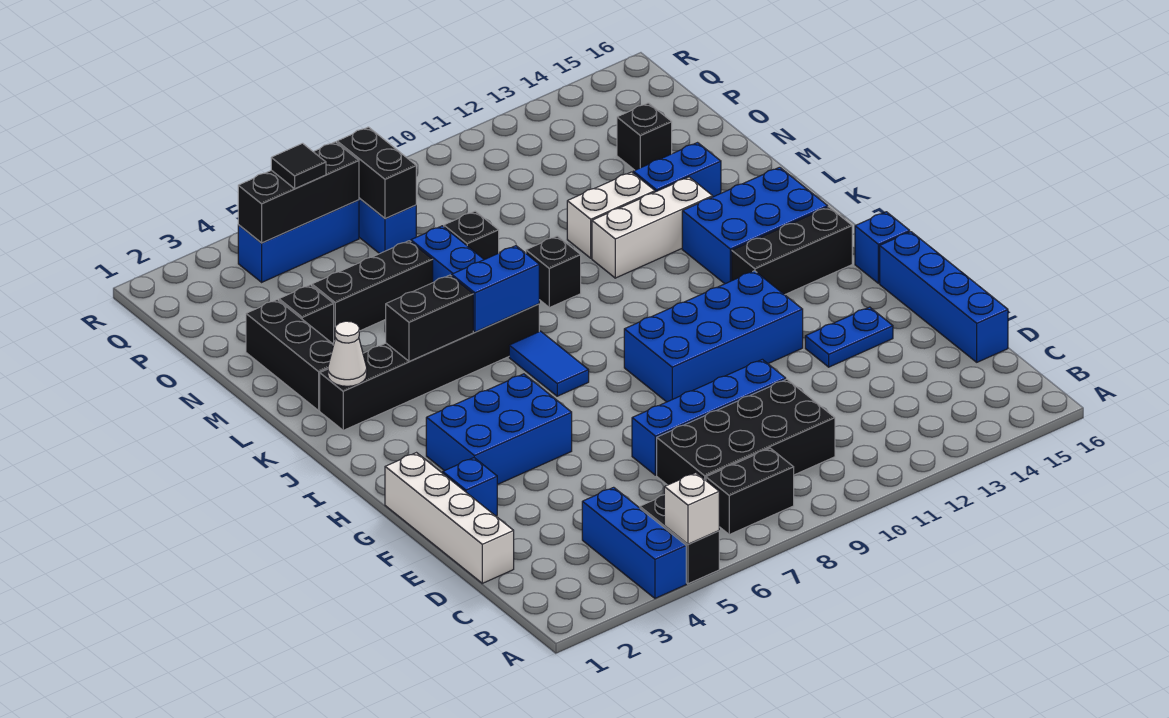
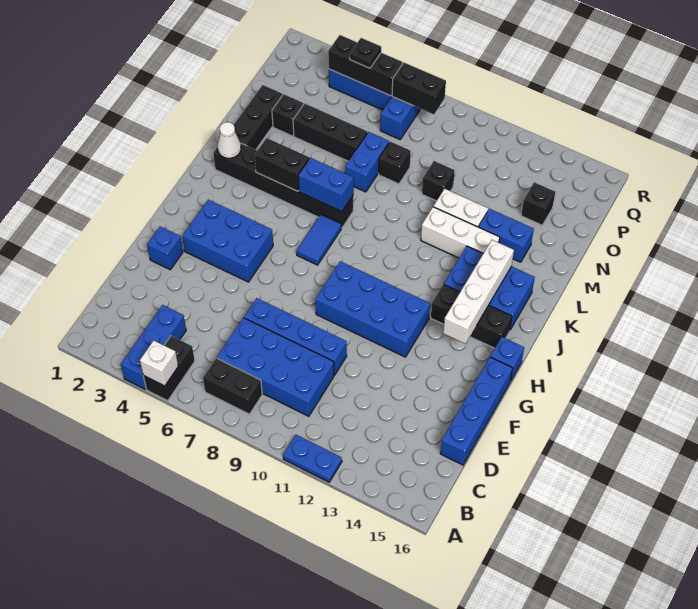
black brick C7:D10 level 1 -> blue brick C7:D10 level 1
white brick D1:G1 level 1 -> white brick H14:K14 level 2
blue plate F13:F14 level 1 -> blue plate A11:A12 level 1
black brick L9 level 1 -> black brick N10 level 1
black brick P7:Q7 level 2 -> black brick Q7:Q8 level 2
black tile Q5 level 3 -> black plate Q5 level 3

